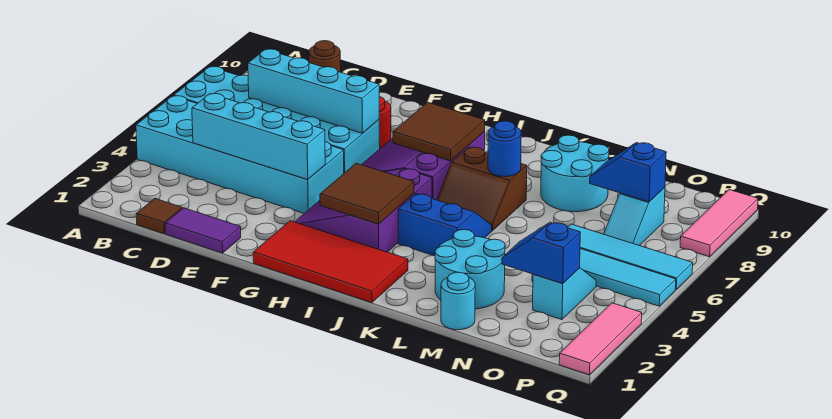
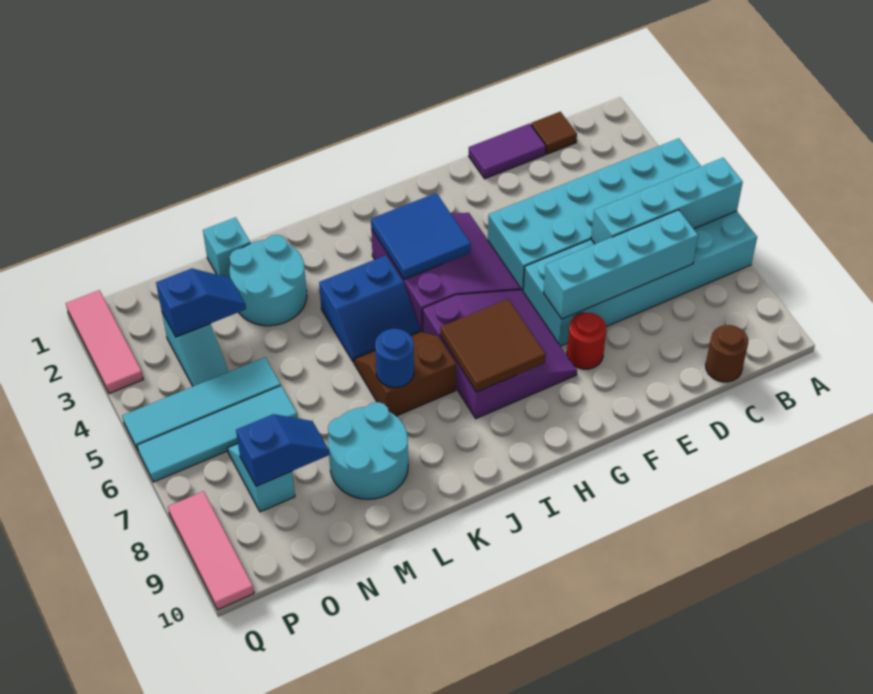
cyan brick C4:F4 level 2 -> cyan brick A6:D6 level 2
red tile G1:J2 level 1 -> none
brown tile H3:I4 level 2 -> blue tile H3:I4 level 2
cyan round brick M1 level 1 -> cyan brick M1 level 1

